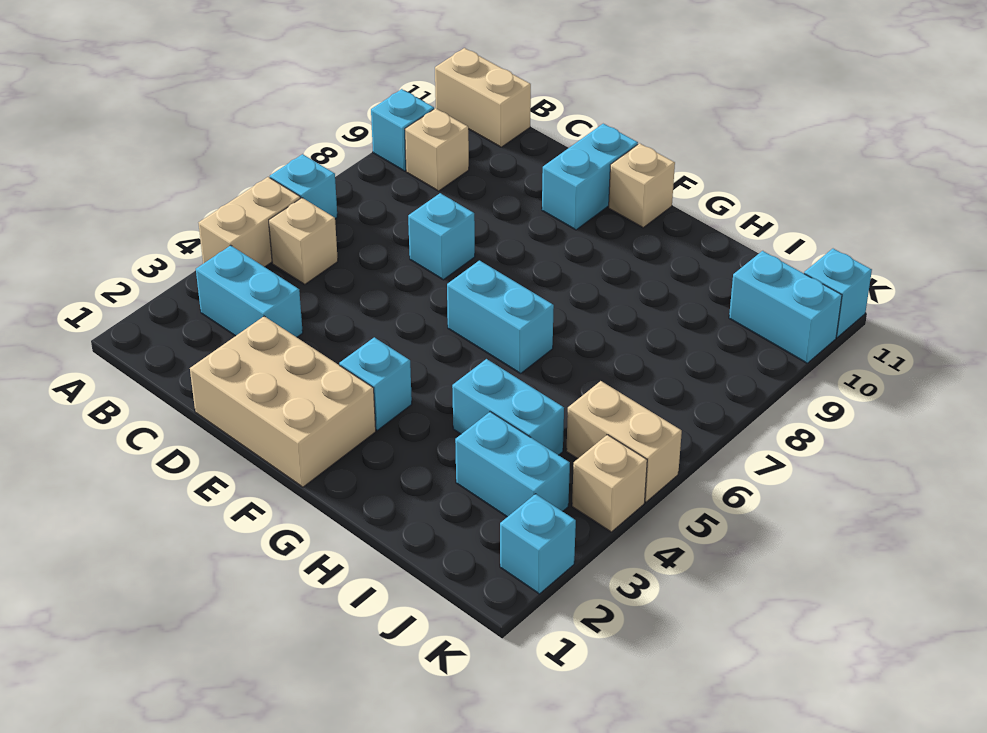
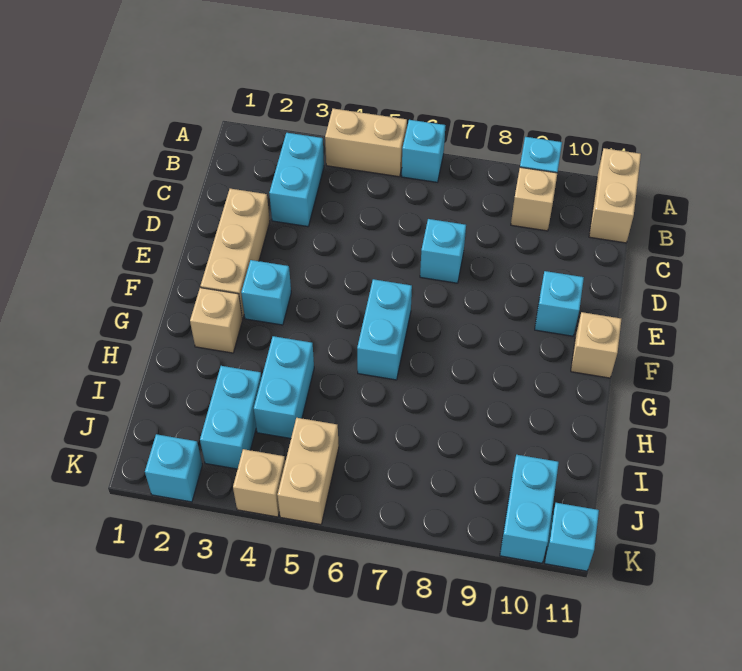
tan brick B5 level 1 -> tan brick G2 level 1
tan brick D1:F2 level 1 -> tan brick D2:F2 level 1
cyan brick E10:E11 level 1 -> cyan brick E10 level 1

